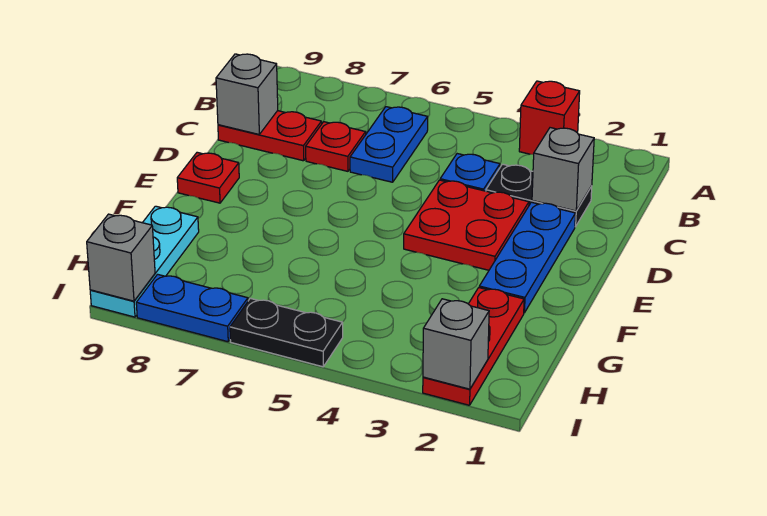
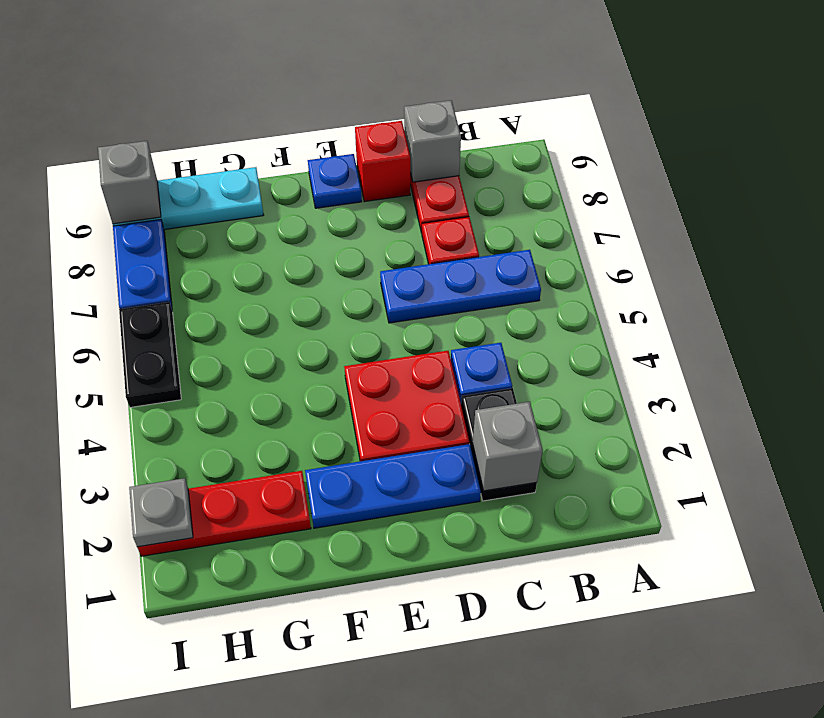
red brick A3 level 1 -> red brick D9 level 1
blue plate B6:C6 level 1 -> blue plate B6:D6 level 1
red plate E9 level 1 -> blue plate E9 level 1
grey brick I2 level 2 -> grey plate I2 level 2

